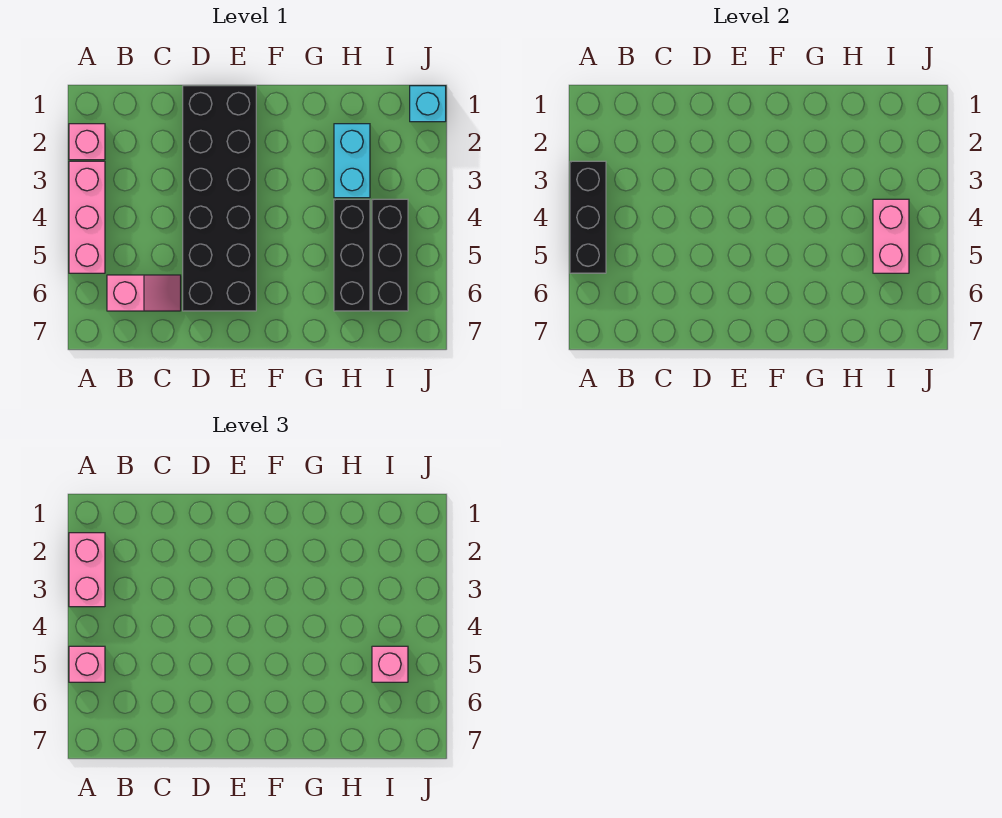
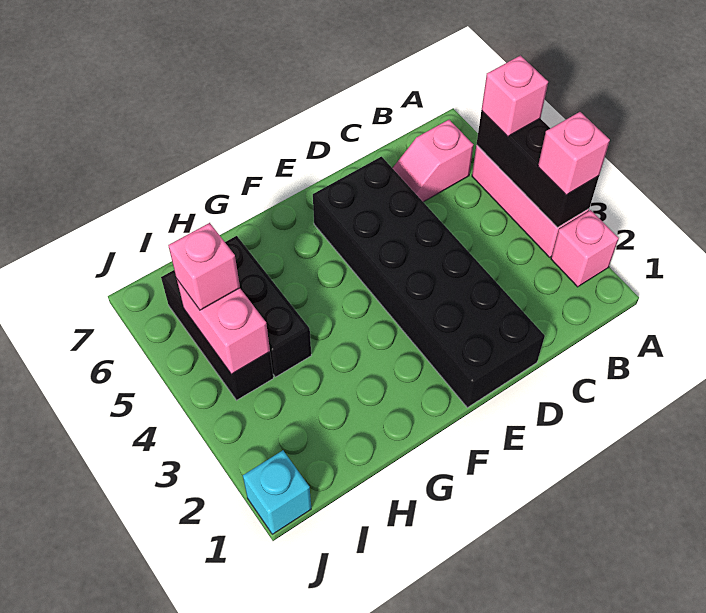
pink brick A2:A3 level 3 -> pink brick A3 level 3
cyan brick H2:H3 level 1 -> none

